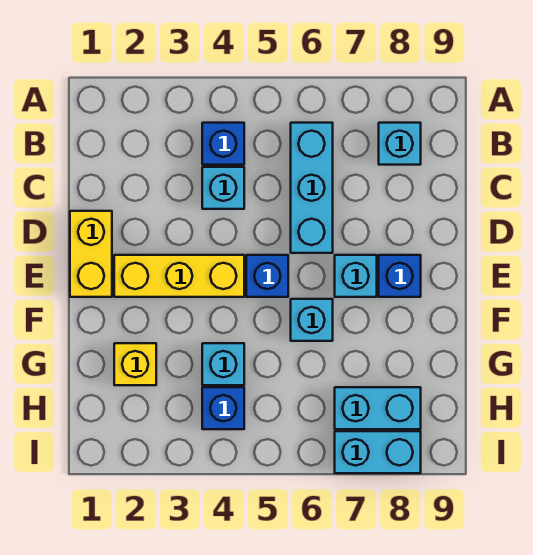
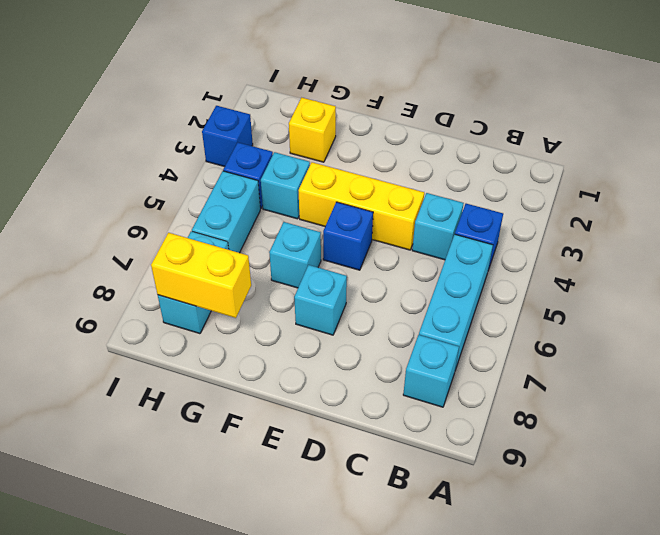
cyan brick B6:D6 level 1 -> cyan brick B5:B7 level 1
yellow brick D1:E1 level 1 -> yellow brick G8:H8 level 2
yellow brick E2:E4 level 1 -> yellow brick D4:F4 level 1
blue brick E8 level 1 -> blue brick I3 level 1
cyan brick I7:I8 level 1 -> cyan brick H5:H6 level 1

